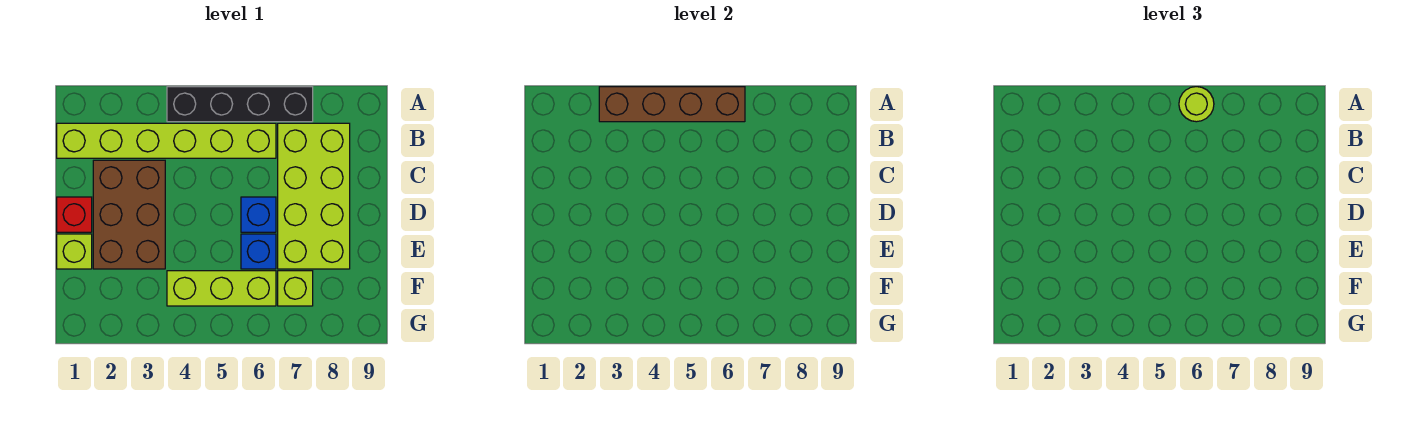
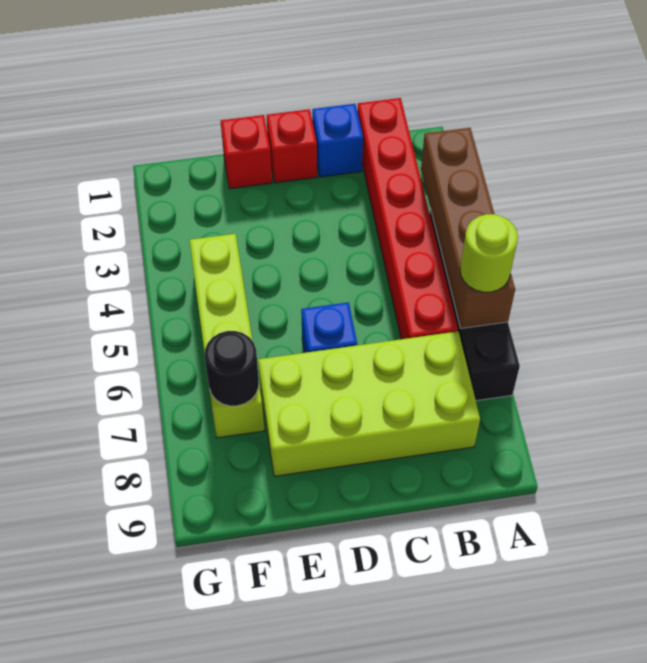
lime brick B1:B6 level 1 -> red brick B1:B6 level 1
brown brick C2:E3 level 1 -> none
lime brick E1 level 1 -> red brick E1 level 1
blue brick E6 level 1 -> blue brick C1 level 1
none -> black round brick F7 level 2

